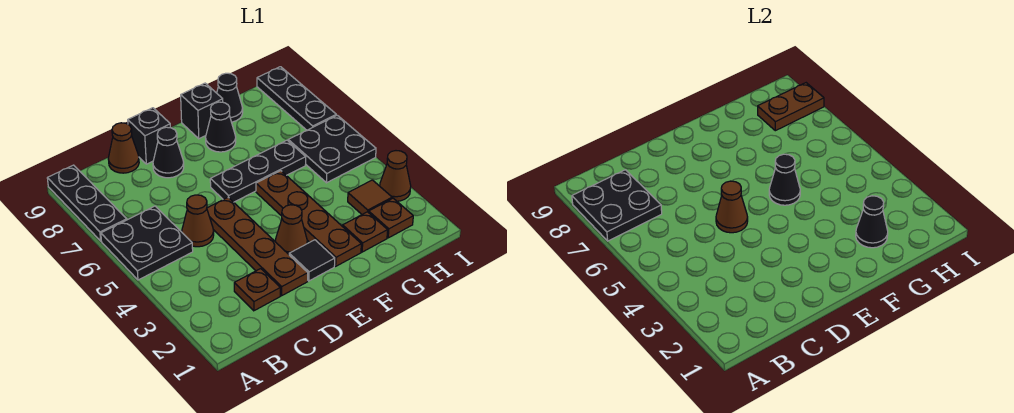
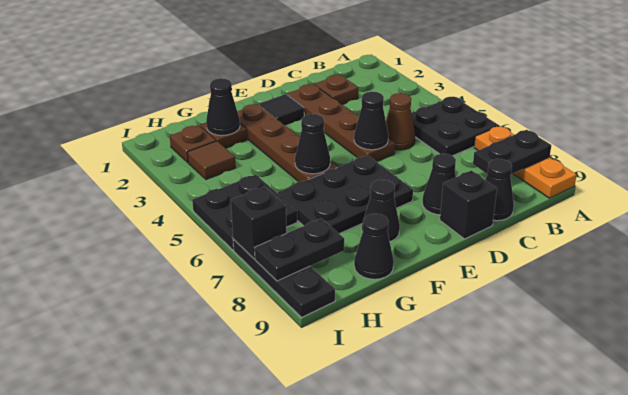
black plate A7:A9 level 1 -> orange plate A7:A9 level 1
black plate A7:B8 level 2 -> black plate A8:B8 level 2
brown cone C9 level 1 -> black cone C9 level 1
brown cone D5 level 2 -> black cone D5 level 2
brown cone E3 level 1 -> none
black plate E6:G6 level 1 -> black plate E6:G7 level 1
black brick F9 level 1 -> black brick I7 level 2
brown plate H8:I8 level 2 -> black plate H8:I8 level 2
brown cone I3 level 1 -> none

